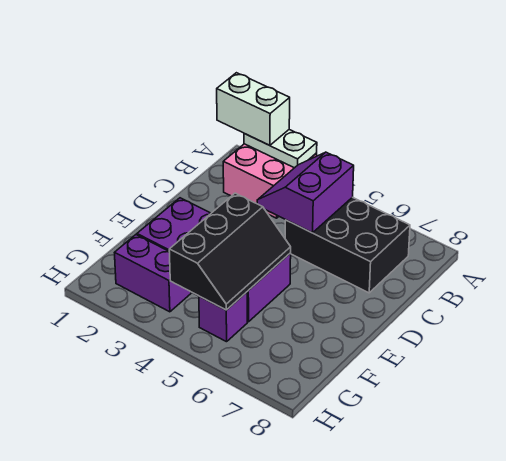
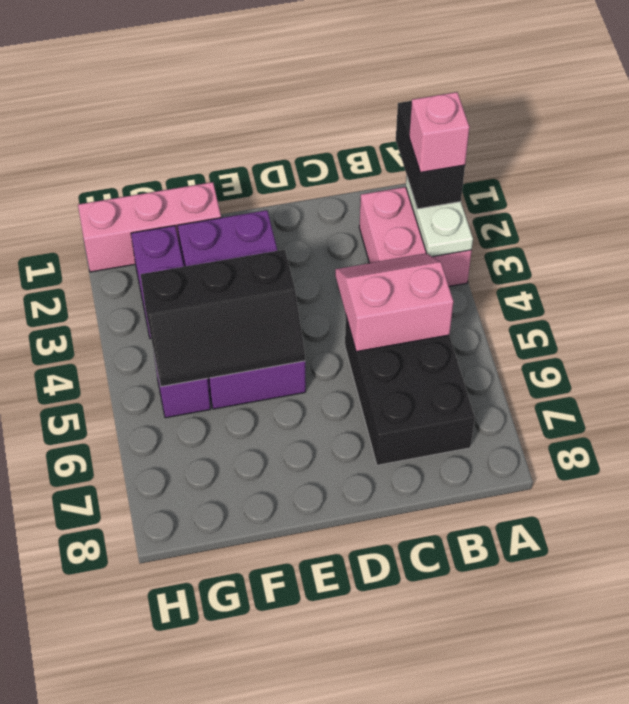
white brick A1:A2 level 3 -> black brick A1:A2 level 3
none -> pink brick A2 level 4
purple slope B4:C5 level 2 top 5 -> pink slope B4:C5 level 2 top 5
none -> pink brick F1:H1 level 1

